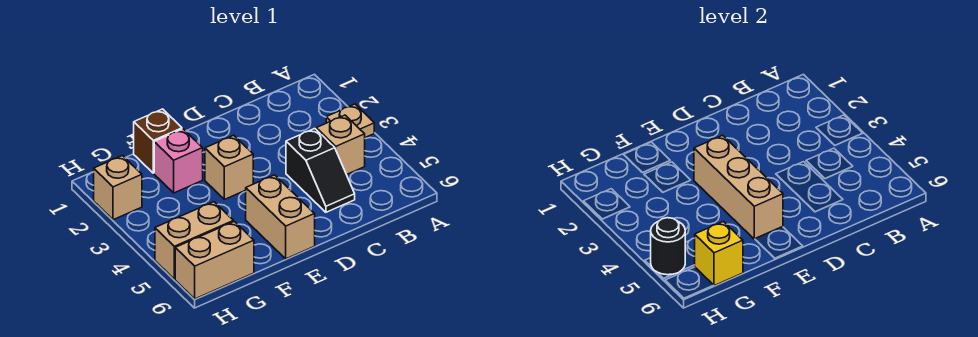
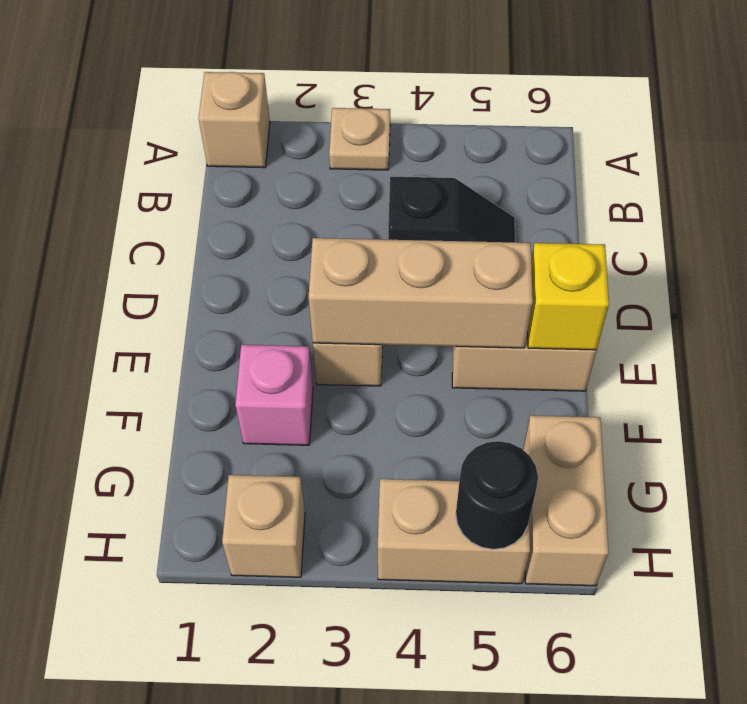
tan brick B4 level 1 -> tan brick A1 level 1
brown brick F1 level 1 -> none
tan brick G5:H5 level 1 -> tan brick H4:H5 level 1
yellow brick G6 level 2 -> yellow brick E6 level 2

